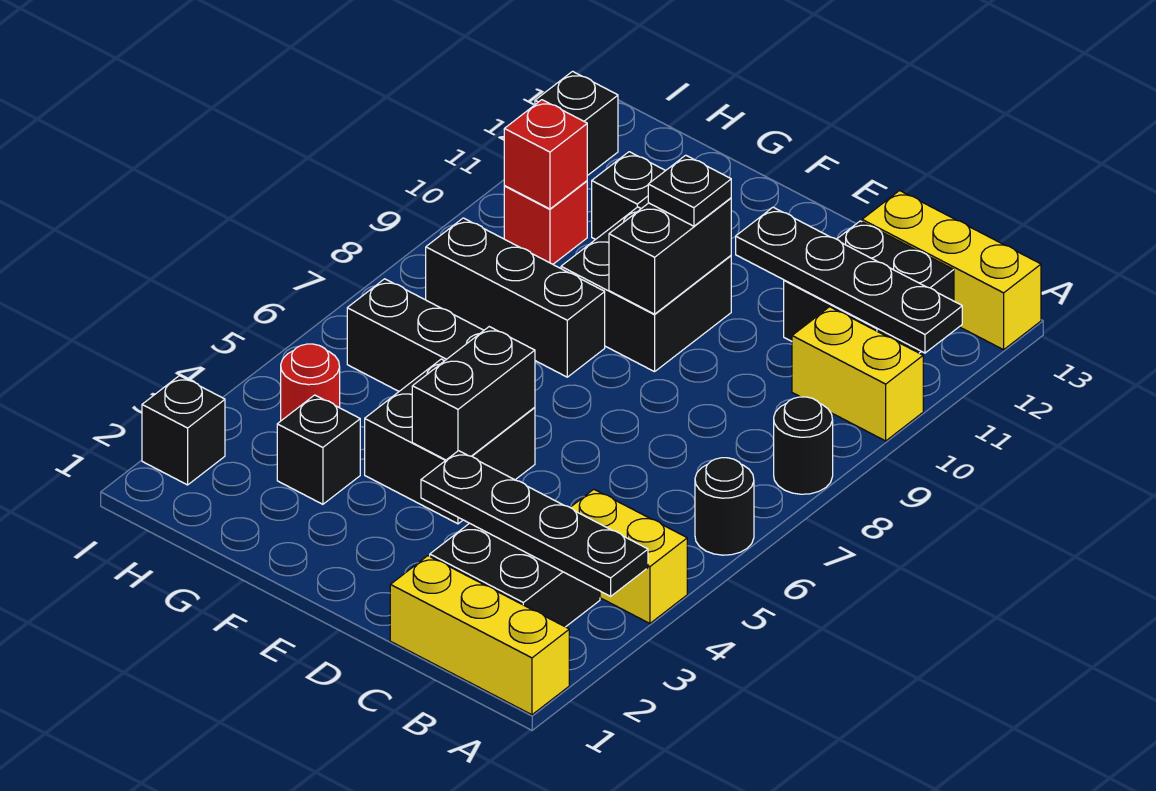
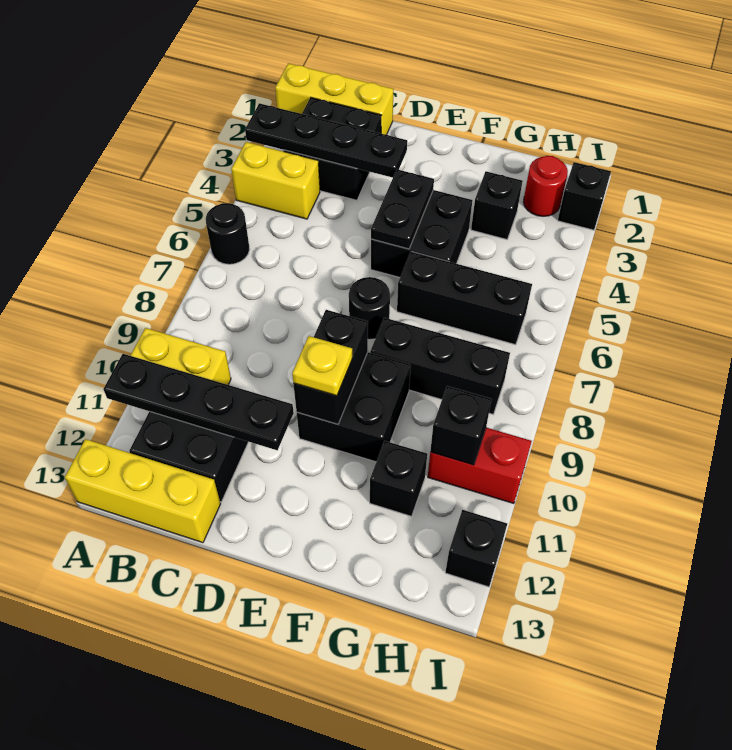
black round brick A8 level 1 -> black round brick E7 level 1
black brick E4:E5 level 2 -> black plate E4:E5 level 2
black plate E10 level 3 -> yellow plate E10 level 3
red round brick H4 level 1 -> red round brick H2 level 1
red brick H10 level 1 -> red brick H10:I10 level 1
red brick H10 level 2 -> black brick H10 level 2

